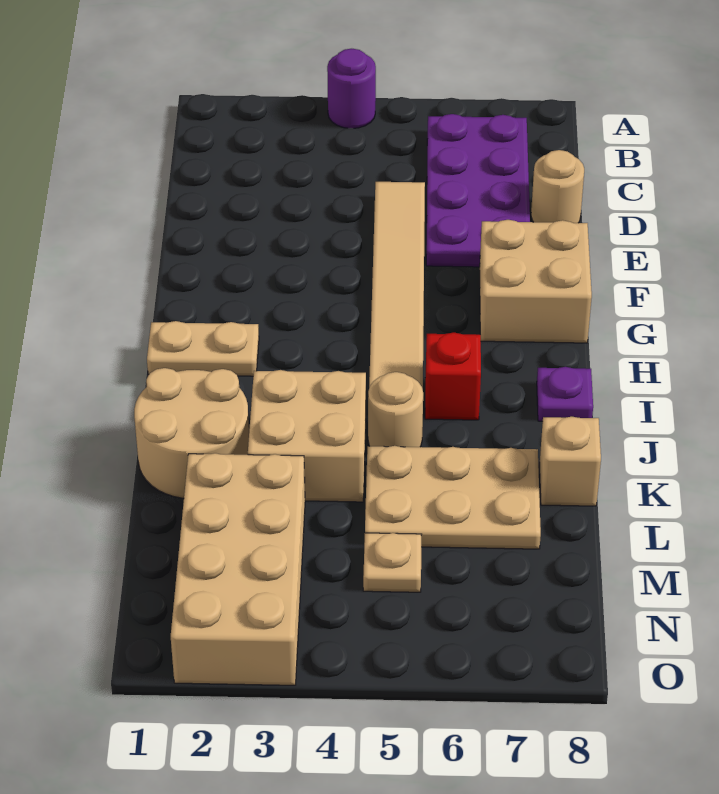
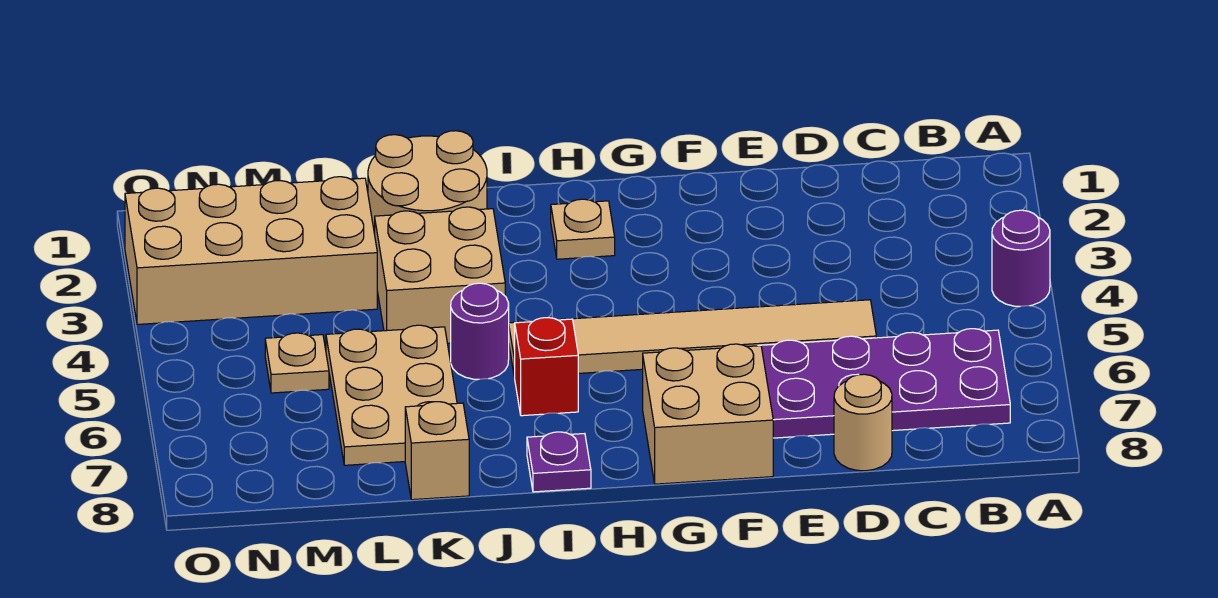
tan plate H1:H2 level 1 -> tan plate H2 level 1
tan round brick J5 level 1 -> purple round brick J5 level 1

